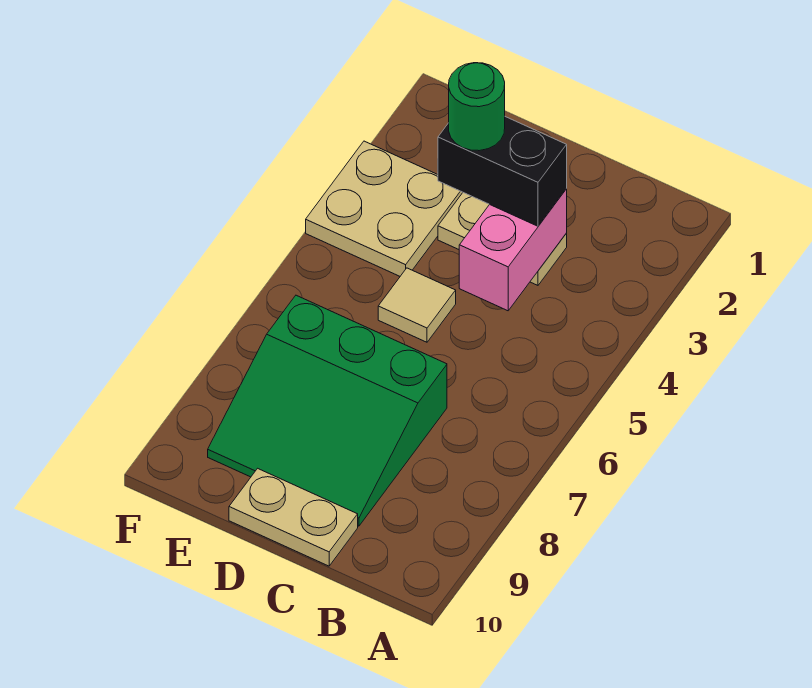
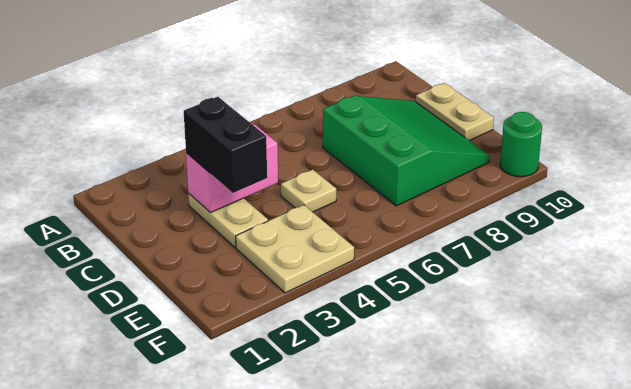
green round brick D3 level 4 -> green round brick F10 level 1
tan tile D5 level 1 -> tan plate D5 level 1

